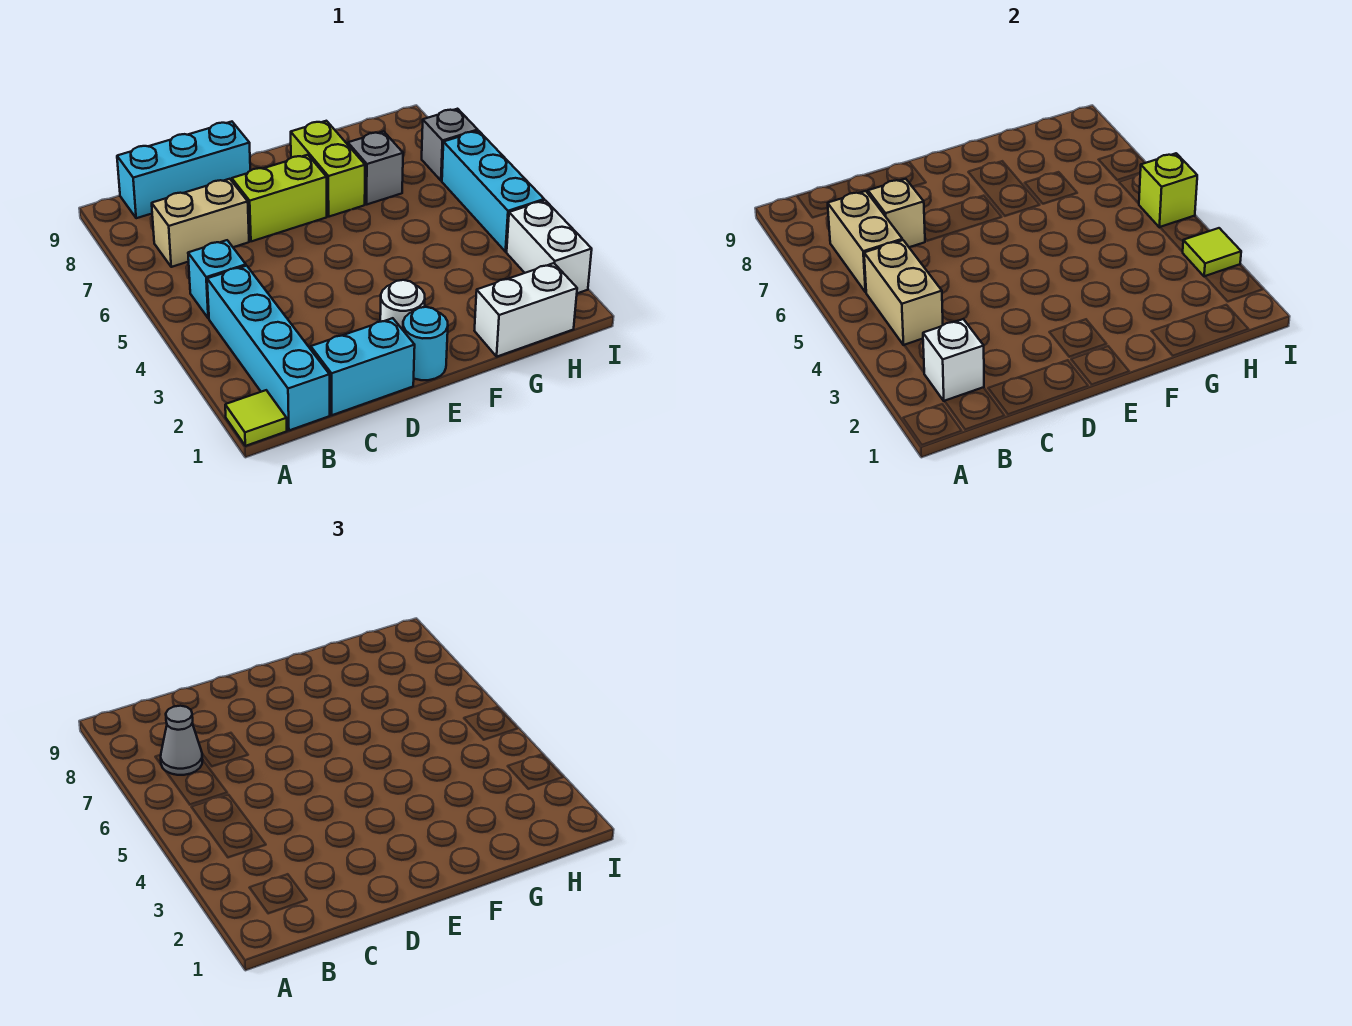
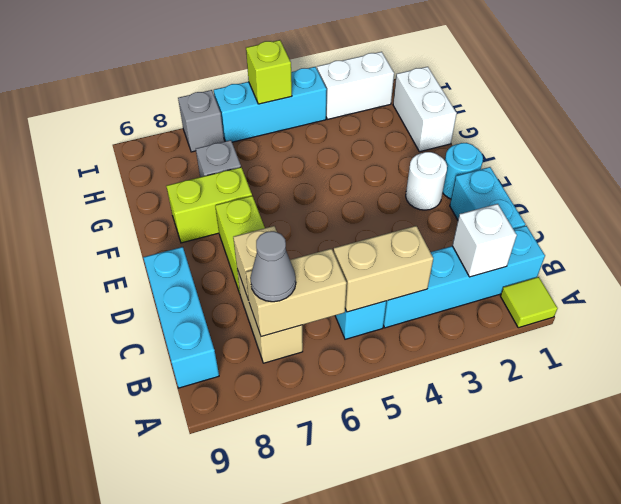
lime tile I3 level 2 -> none

